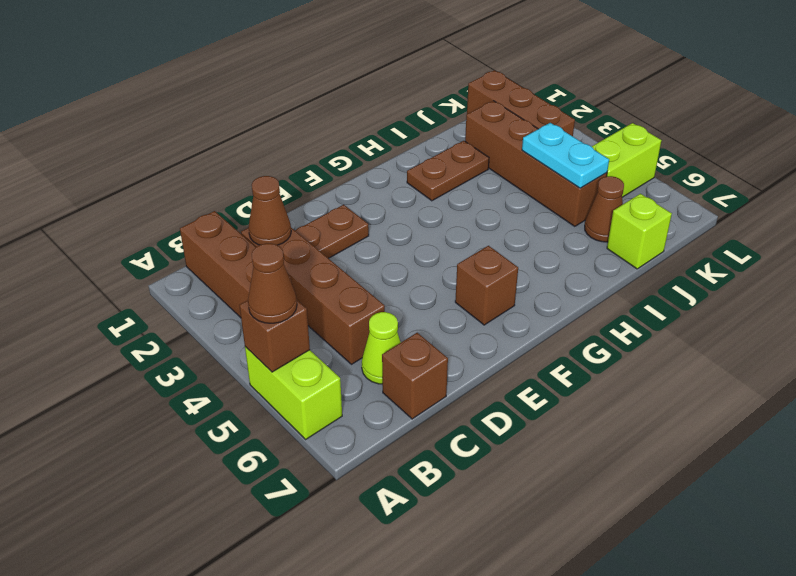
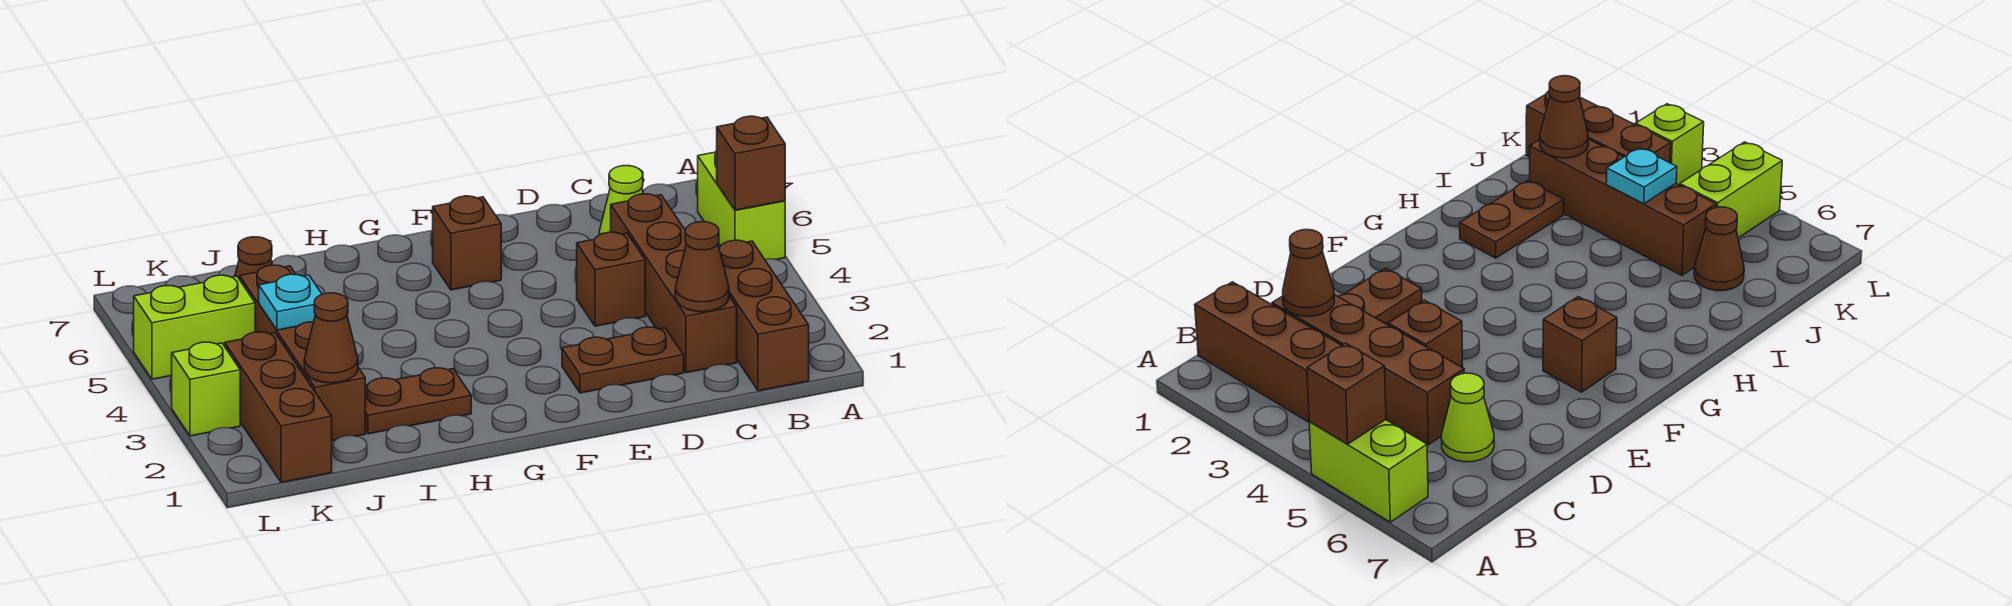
brown cone A5 level 3 -> brown cone J2 level 2
brown brick C7 level 1 -> brown brick D4 level 1
cyan plate J4:J5 level 2 -> cyan plate J4 level 2
lime brick J7 level 1 -> lime brick L3 level 1

